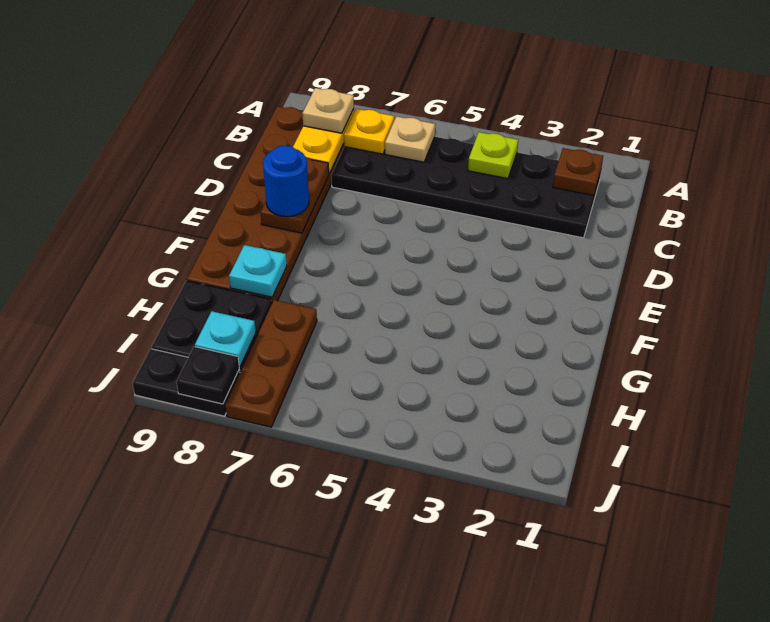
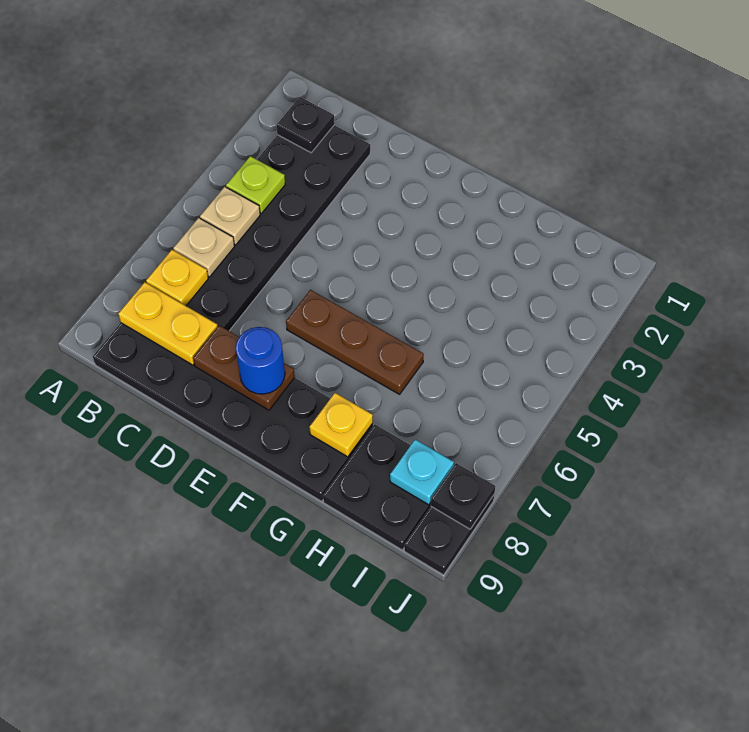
brown plate B2 level 2 -> black plate B2 level 2
brown plate B8:G9 level 1 -> black plate B8:G9 level 1
tan plate B8 level 3 -> tan plate B5 level 2
cyan plate G8 level 2 -> yellow plate G8 level 2
brown plate H7:J7 level 1 -> brown plate E6:G6 level 1

